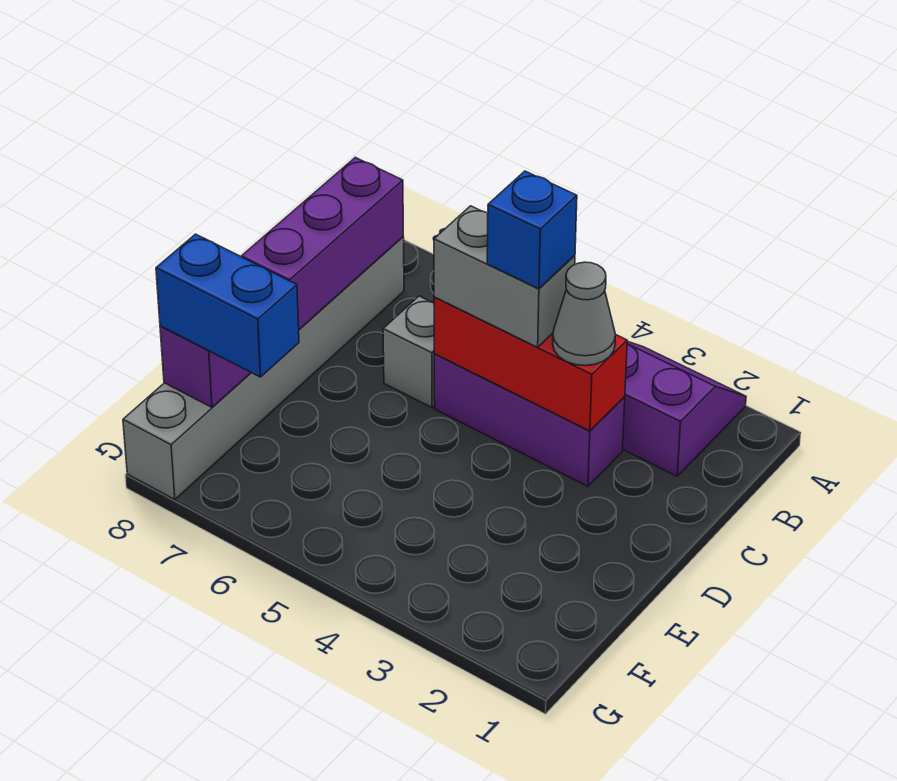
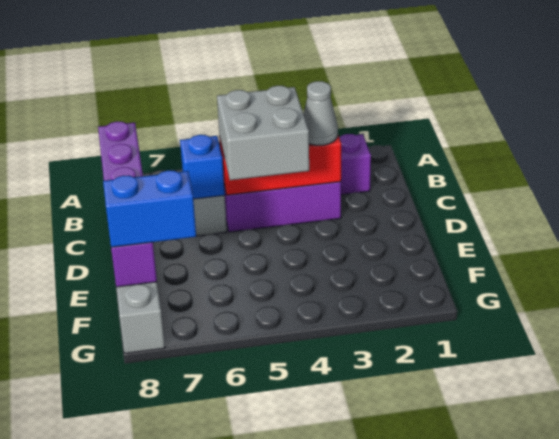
grey brick C4:C5 level 3 -> grey brick C4:D5 level 3
blue brick C4 level 4 -> blue brick C6 level 2

